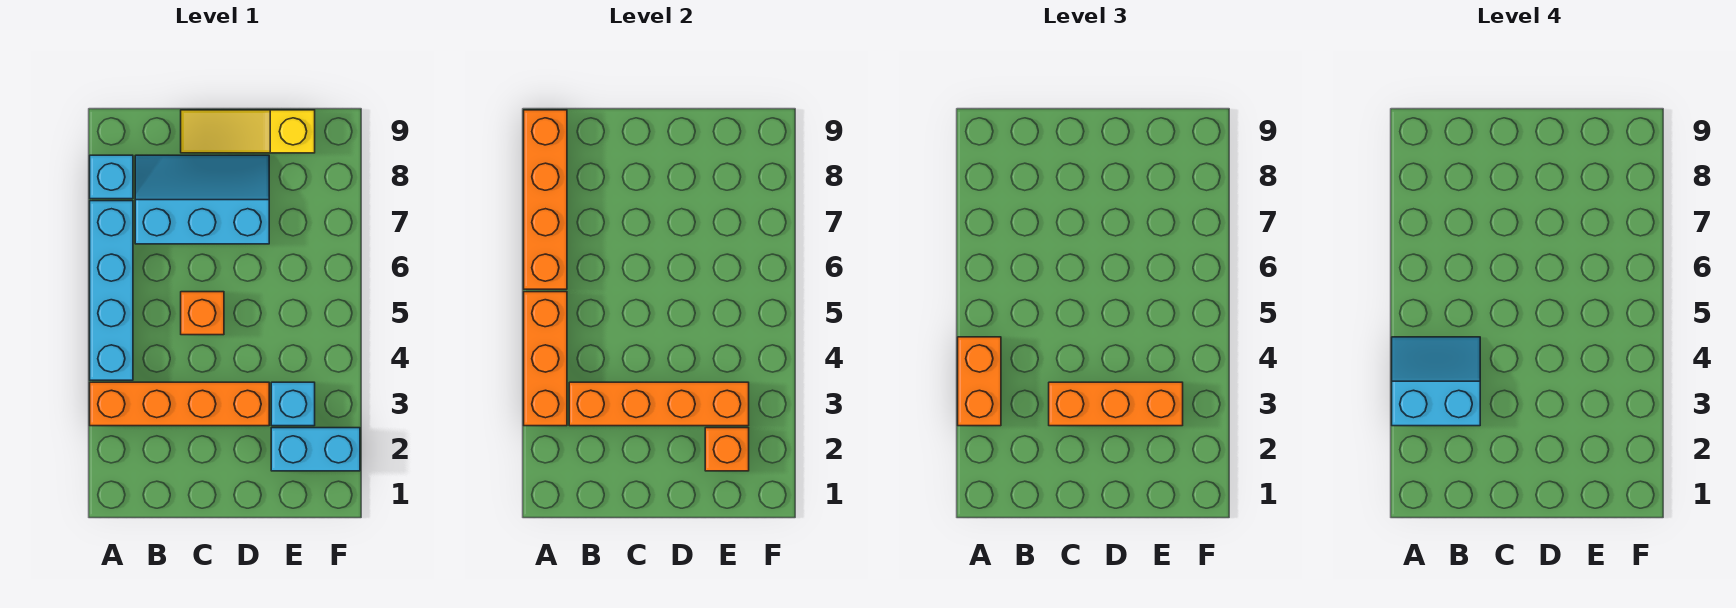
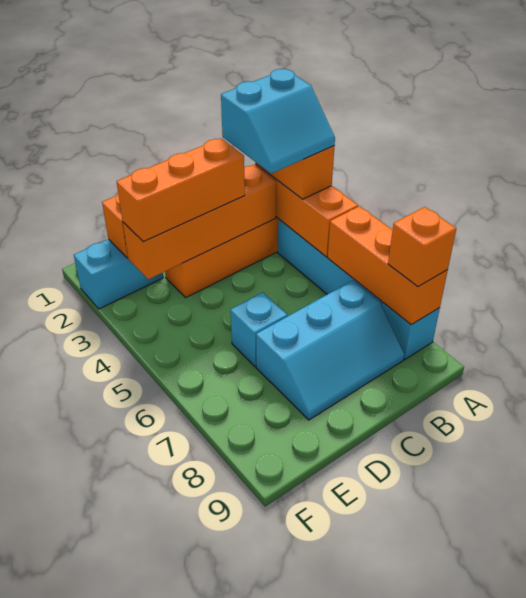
orange brick A6:A9 level 2 -> orange brick A6:A8 level 2
orange brick C5 level 1 -> orange brick A8 level 3
yellow slope C9:E9 level 1 top E -> none
cyan brick E3 level 1 -> cyan brick D6 level 1

